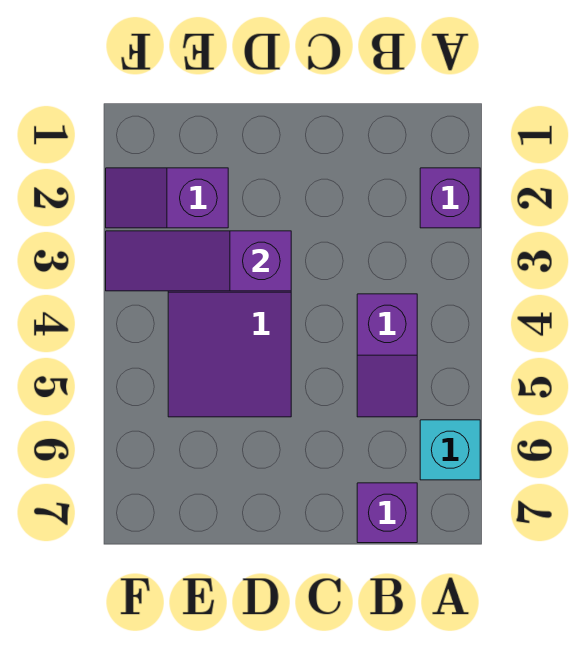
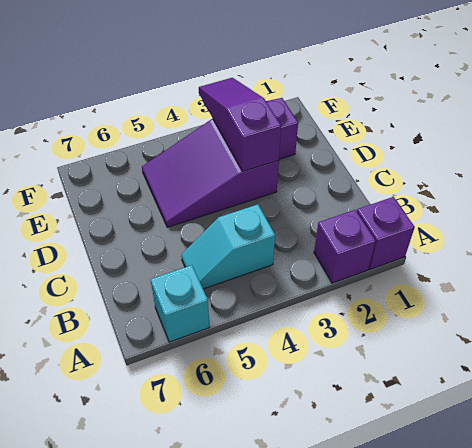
purple slope B4:B5 level 1 top 4 -> cyan slope B4:B5 level 1 top 4
purple brick B7 level 1 -> purple brick A1 level 1

